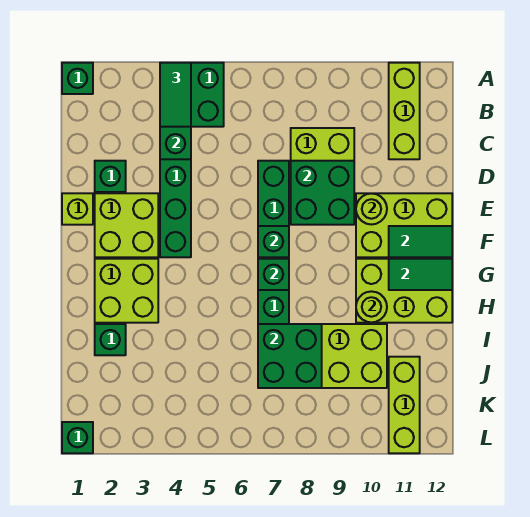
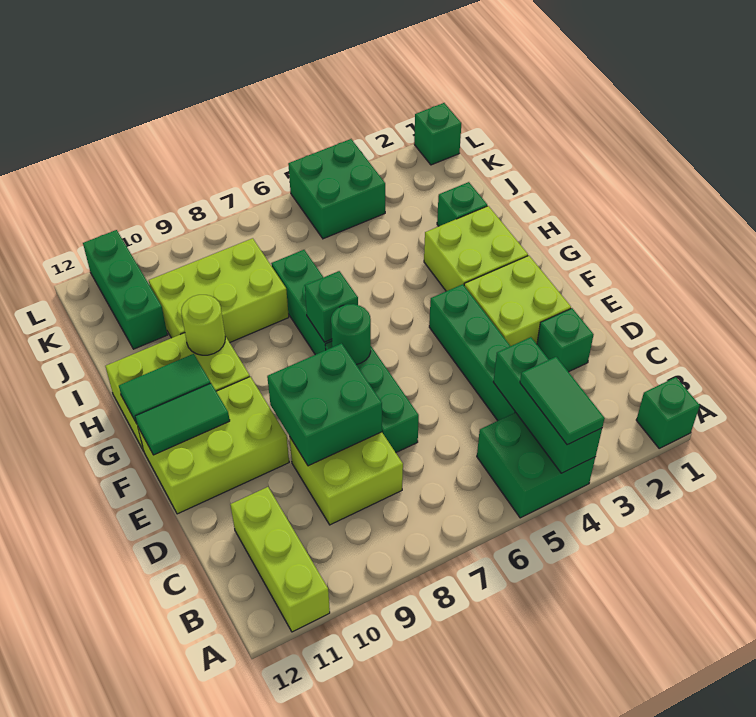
lime brick E1 level 1 -> none
lime round brick E10 level 2 -> none
green brick F7 level 2 -> green round brick F7 level 2
green brick I7:J8 level 2 -> green brick K4:L5 level 1
lime brick J11:L11 level 1 -> green brick J11:L11 level 1

